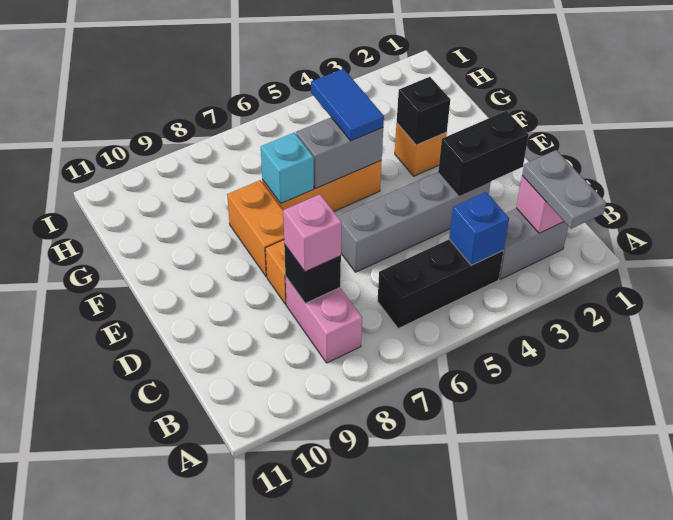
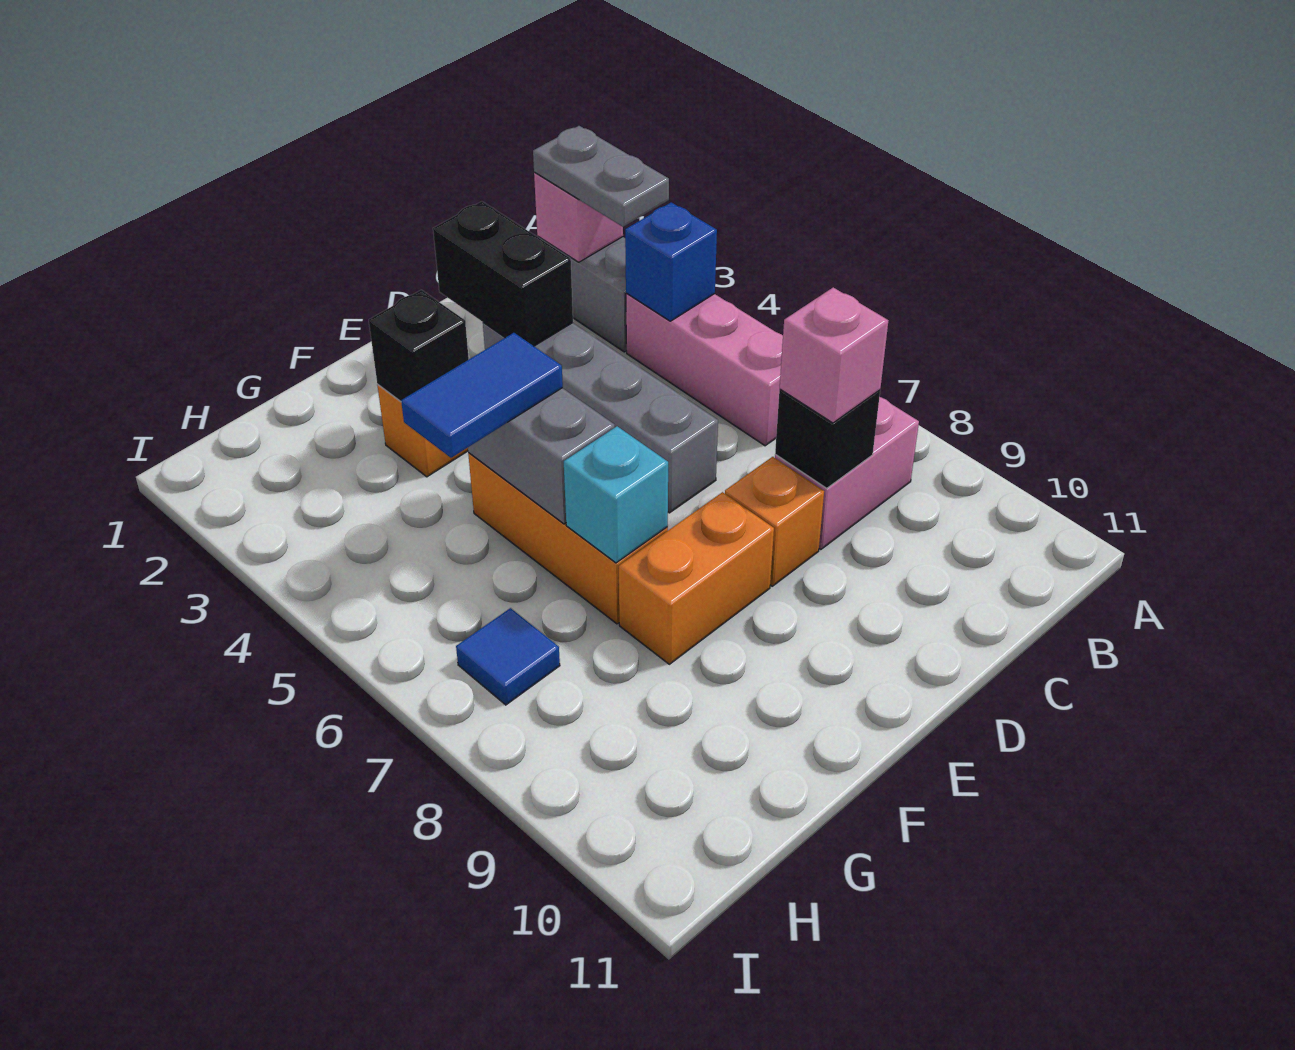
grey plate A2:B2 level 3 -> grey plate B2:B3 level 3
black brick B4:B6 level 1 -> pink brick B4:B6 level 1
none -> blue tile H7 level 1

